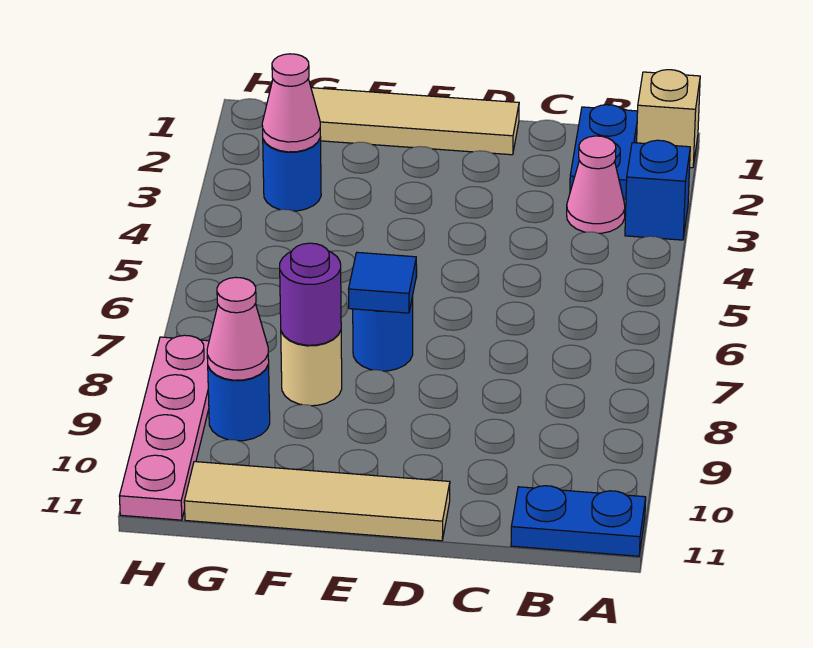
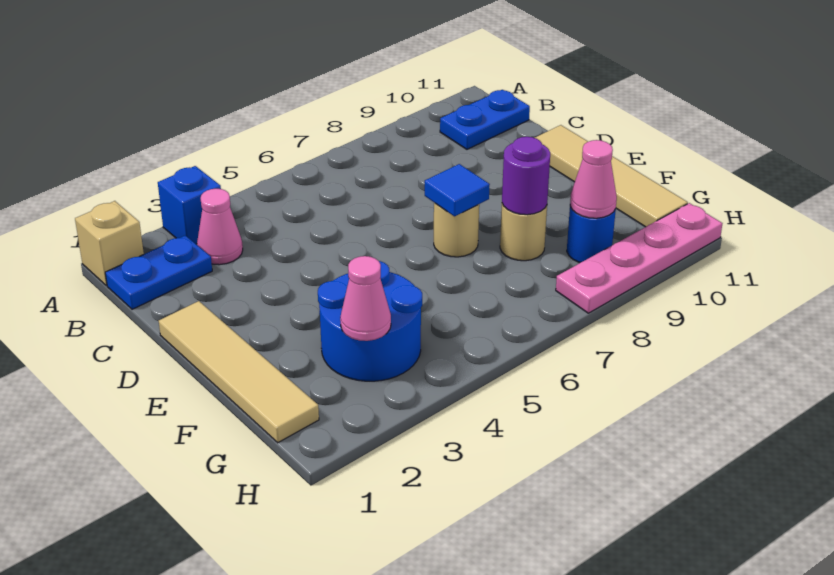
blue plate A11:B11 level 1 -> blue plate B10:B11 level 1
blue round brick E7 level 1 -> tan round brick E7 level 1
blue round brick G3 level 1 -> blue round brick F3:G4 level 1

